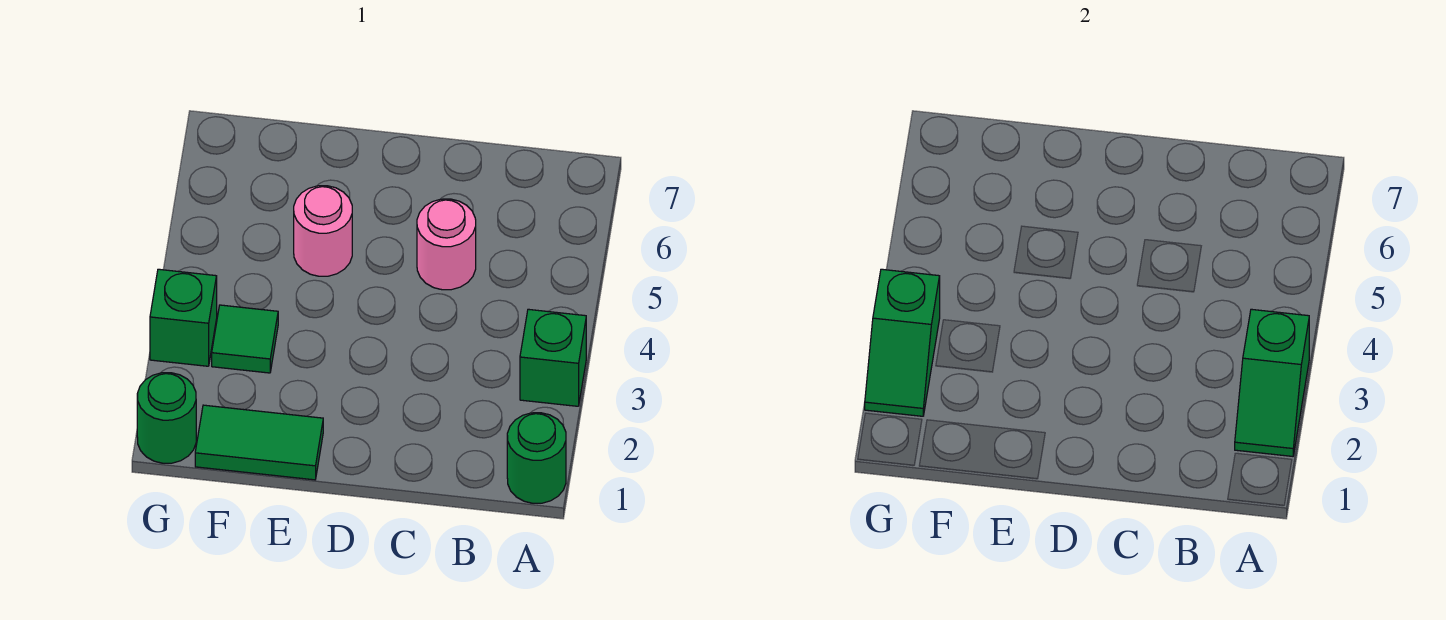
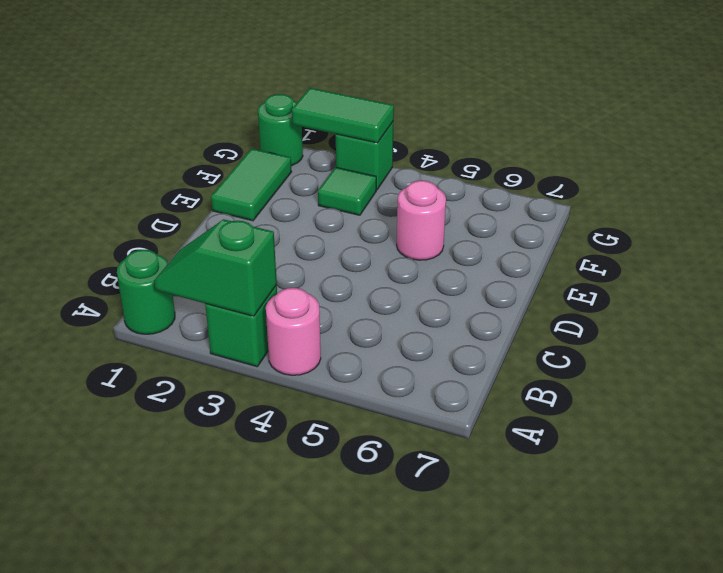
pink round brick C5 level 1 -> pink round brick A4 level 1
green slope G2:G3 level 2 top 3 -> green tile G2:G3 level 2

